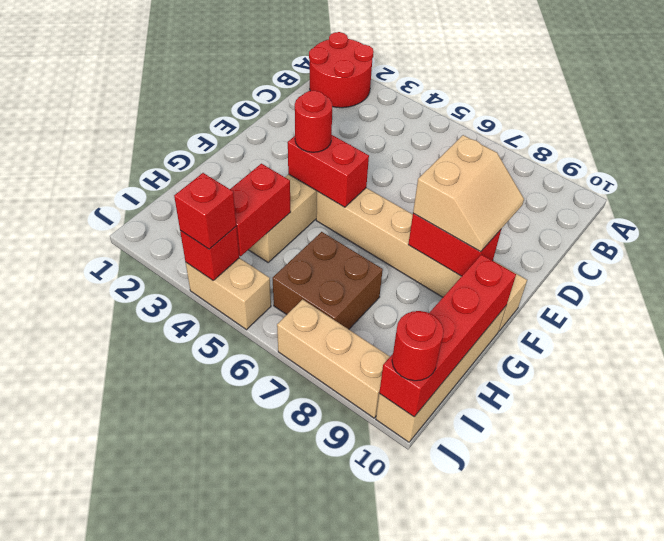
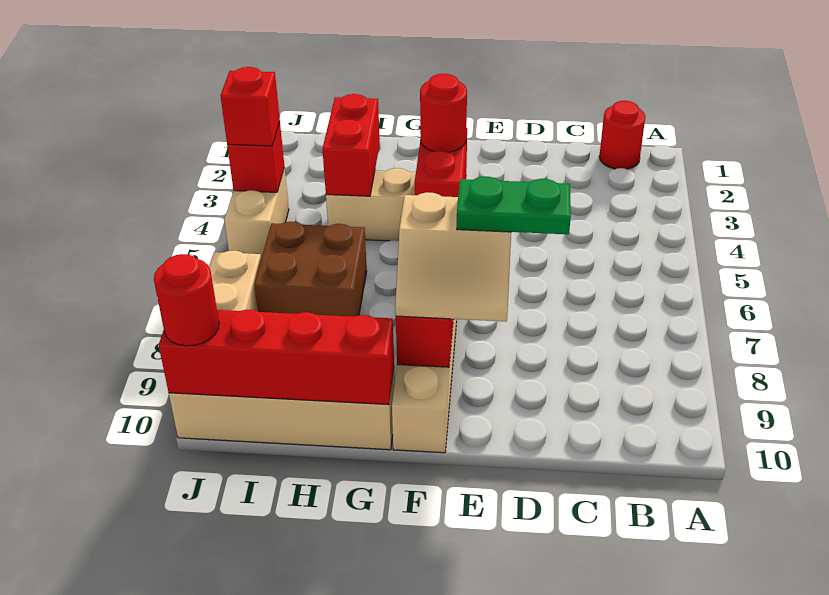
red round brick A1:B2 level 1 -> red round brick B1 level 1
none -> green plate D8:E8 level 4
red brick H4:I4 level 2 -> red brick H3:H4 level 2

